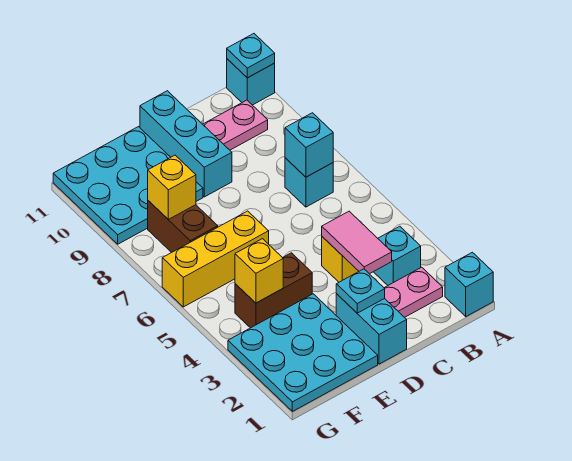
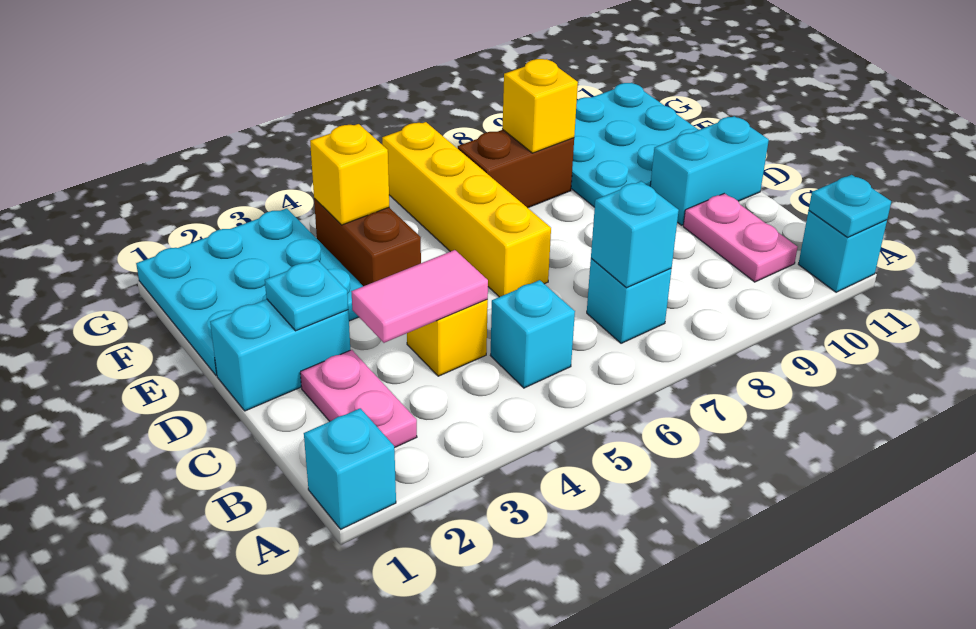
cyan brick B3 level 1 -> cyan brick B5 level 1
cyan brick D9:D11 level 1 -> cyan brick D10:D11 level 1
yellow brick E6:G6 level 1 -> yellow brick D6:G6 level 1

